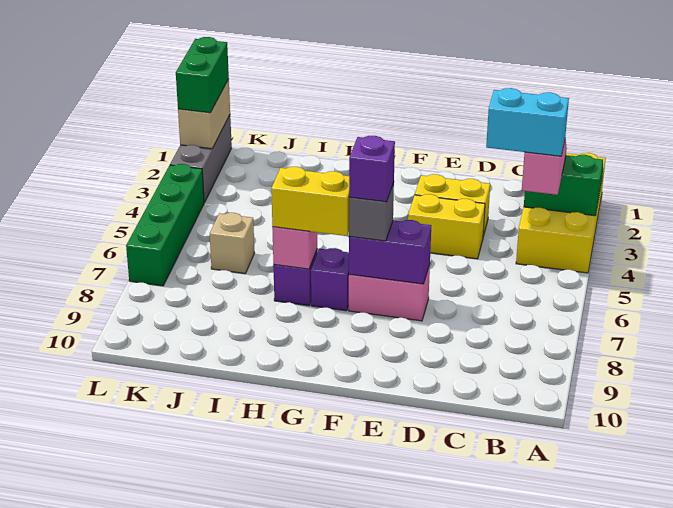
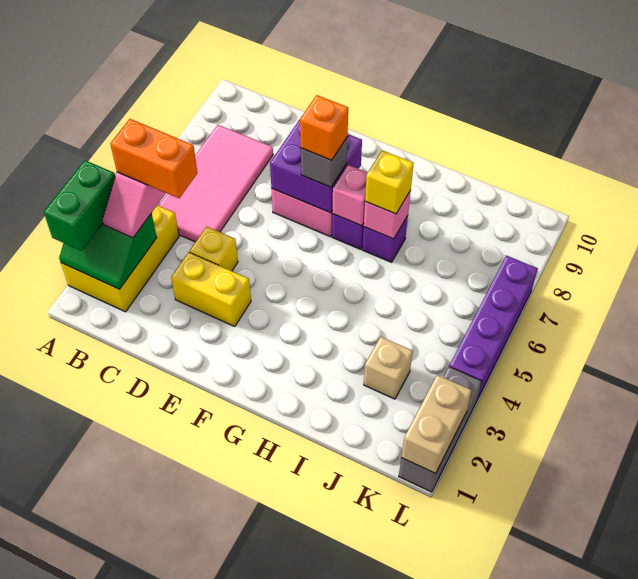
yellow brick A1:B4 level 1 -> yellow brick A2:B4 level 1
cyan brick B4:C4 level 4 -> orange brick B4:C4 level 4
none -> pink tile B5:C8 level 1
yellow brick D4:E4 level 1 -> yellow brick D4 level 1
purple brick E7:F7 level 2 -> purple brick E7:F8 level 2
purple brick F7 level 4 -> orange brick F7 level 4
none -> pink brick G7 level 2
yellow brick G7:H7 level 3 -> yellow brick H7 level 3
tan brick J6 level 1 -> tan brick J3 level 1
green brick L1:L2 level 3 -> green brick A2:A3 level 3
green brick L4:L7 level 1 -> purple brick L4:L7 level 1

